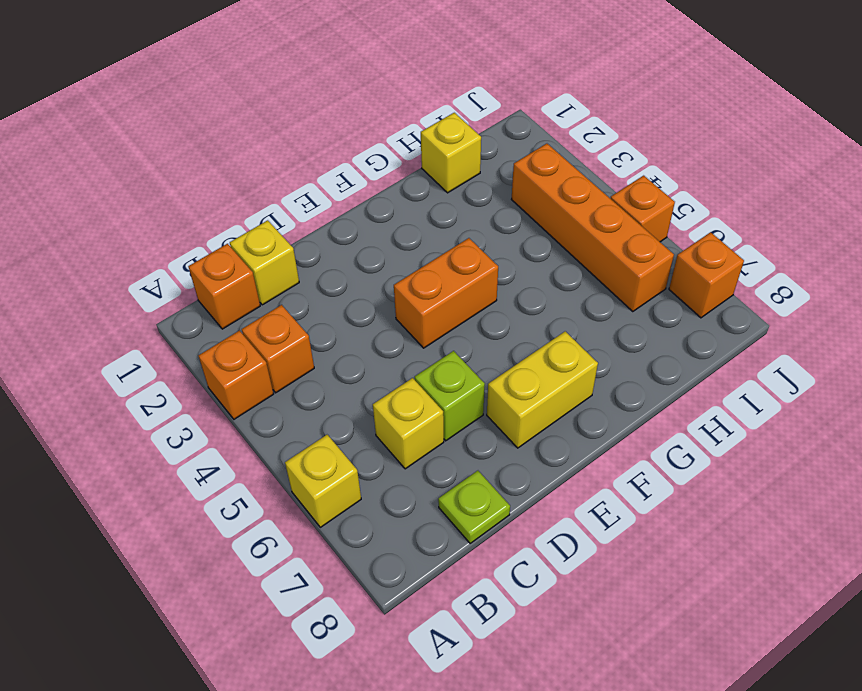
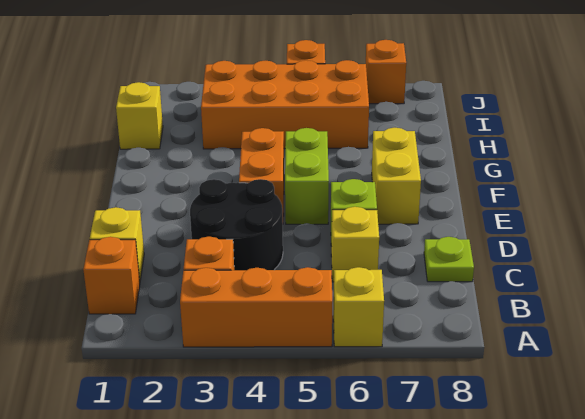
orange brick A3 level 1 -> orange brick A3:A5 level 1
none -> black round brick C3:D4 level 1
none -> lime brick E5:F5 level 1
orange brick I3:I6 level 1 -> orange brick H3:I6 level 1

